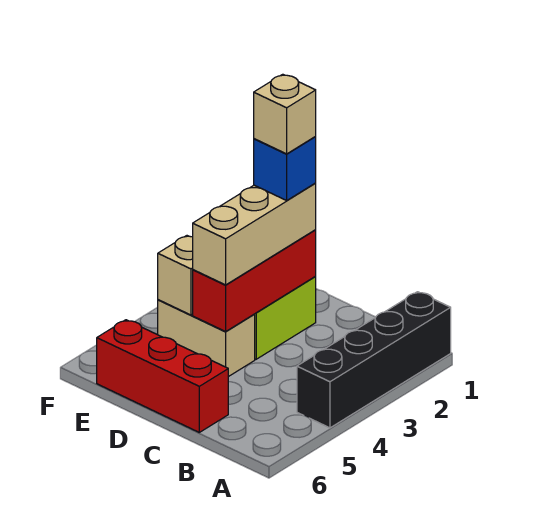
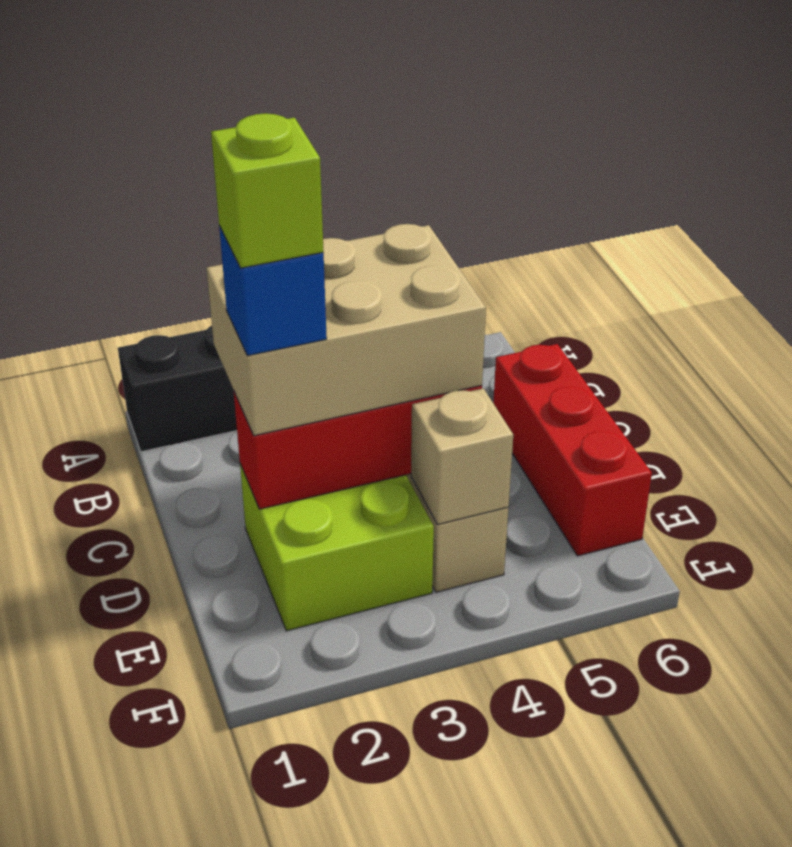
tan brick D2:D4 level 3 -> tan brick C2:D4 level 3
tan brick D2 level 5 -> lime brick D2 level 5

